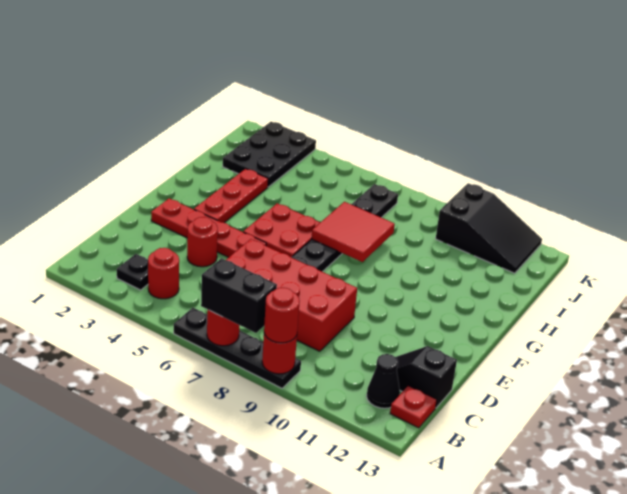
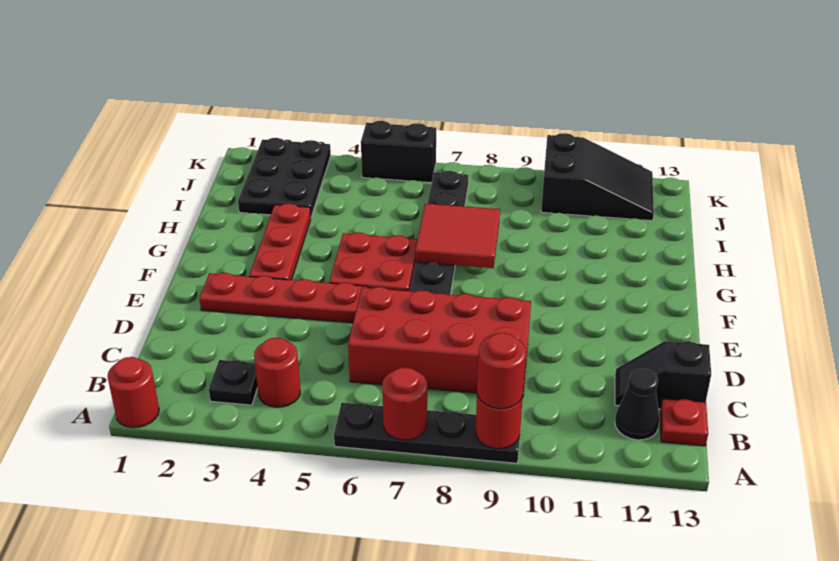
black brick A7:A8 level 3 -> black brick K5:K6 level 1
red round brick D4 level 1 -> red round brick A1 level 1

